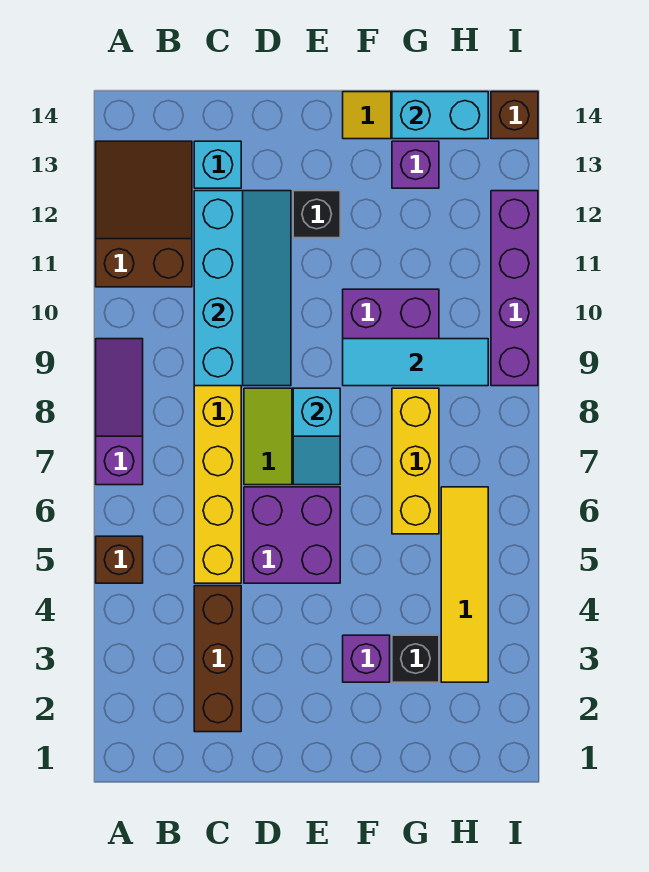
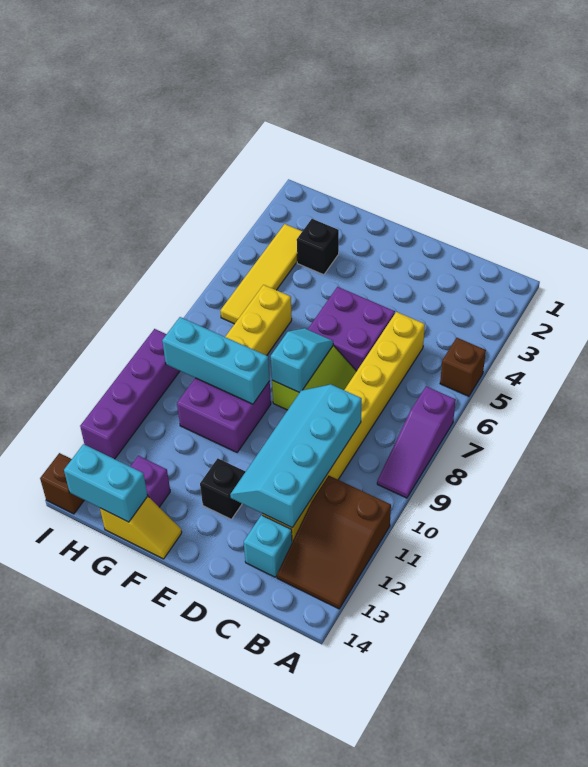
brown brick C2:C4 level 1 -> none
purple brick F3 level 1 -> none
cyan tile F9:H9 level 2 -> cyan brick F9:H9 level 2

